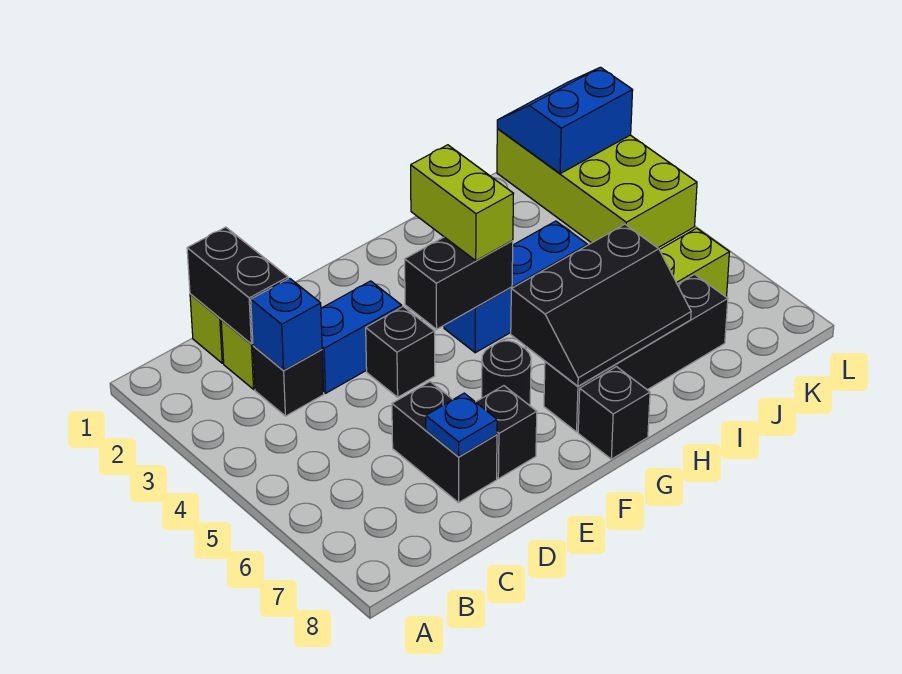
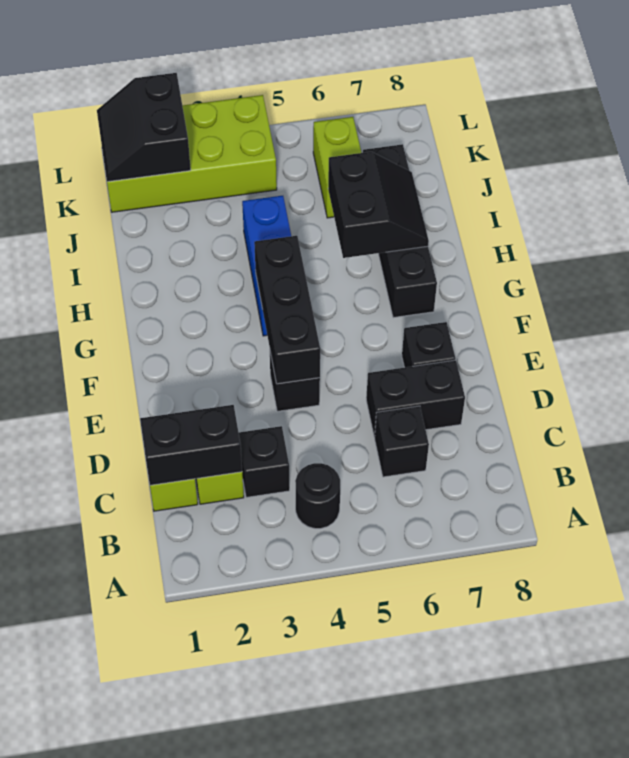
blue brick C3 level 2 -> none
blue brick D3:E3 level 1 -> none
blue plate D7 level 2 -> none
black brick F4:G4 level 2 -> black brick E4:G4 level 2
black round brick F6 level 1 -> black round brick B4 level 1
lime brick G3:G4 level 3 -> none
black slope G6:I7 level 2 top 6 -> black slope H6:I7 level 2 top 6
black brick G8 level 1 -> black brick C6 level 1
blue slope K1:L2 level 2 top 2 -> black slope K1:L2 level 2 top 2

